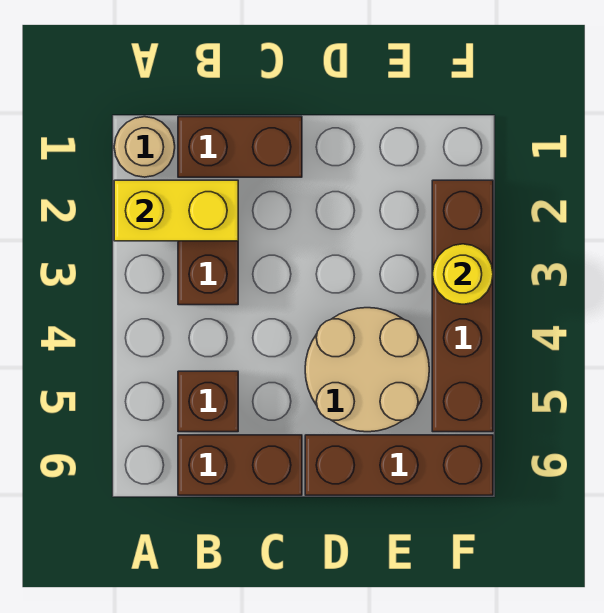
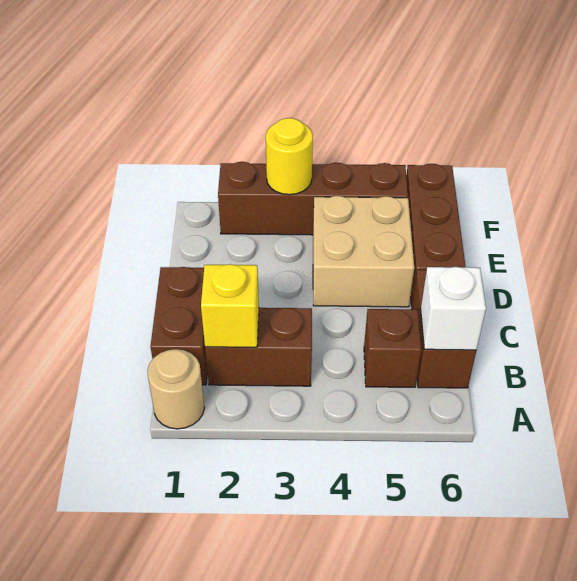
yellow brick A2:B2 level 2 -> yellow brick B2 level 2
none -> white brick B6 level 2
tan round brick D4:E5 level 1 -> tan brick D4:E5 level 1

